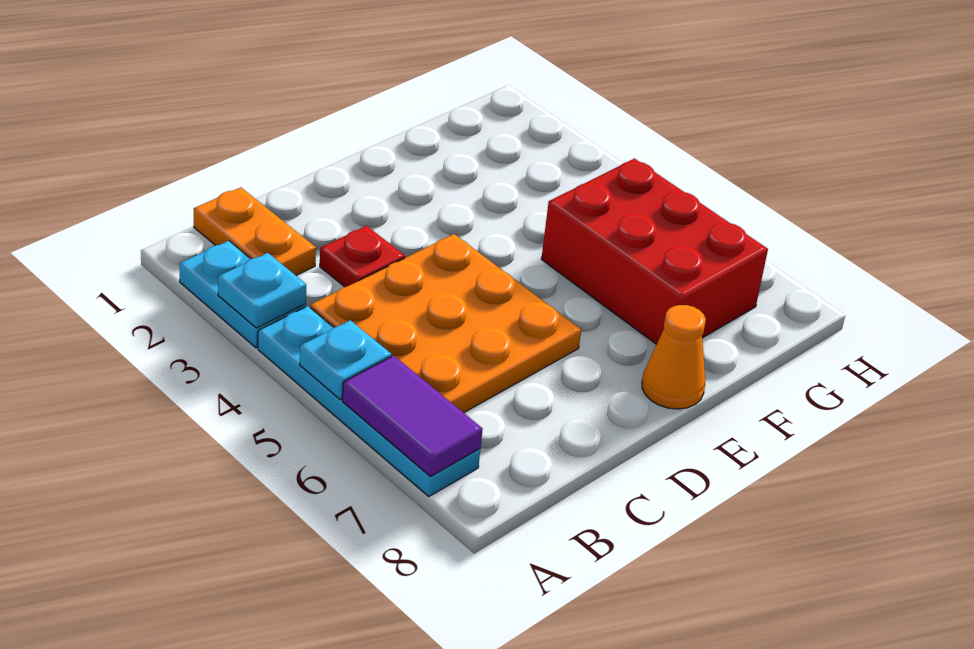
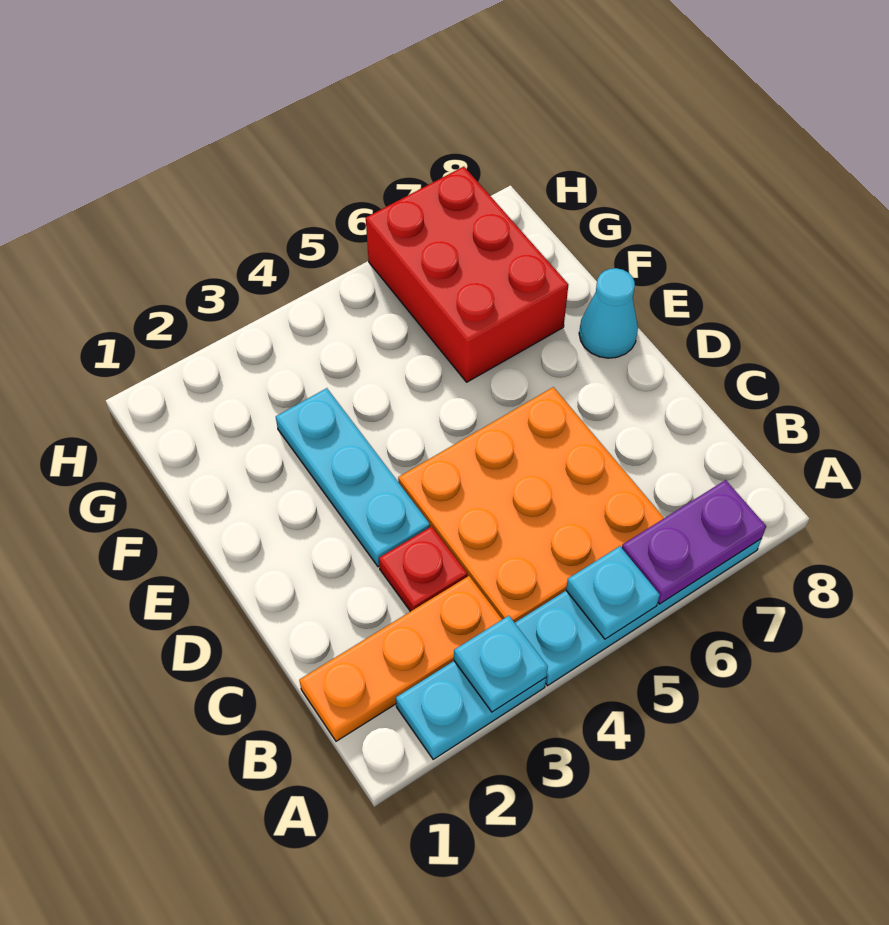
purple tile A6:A7 level 2 -> purple plate A6:A7 level 2
orange plate B1:B2 level 1 -> orange plate B1:B3 level 1
none -> cyan plate D3:F3 level 1
orange cone E8 level 1 -> cyan cone E8 level 1
red brick F5:G7 level 1 -> red brick F6:H7 level 1

